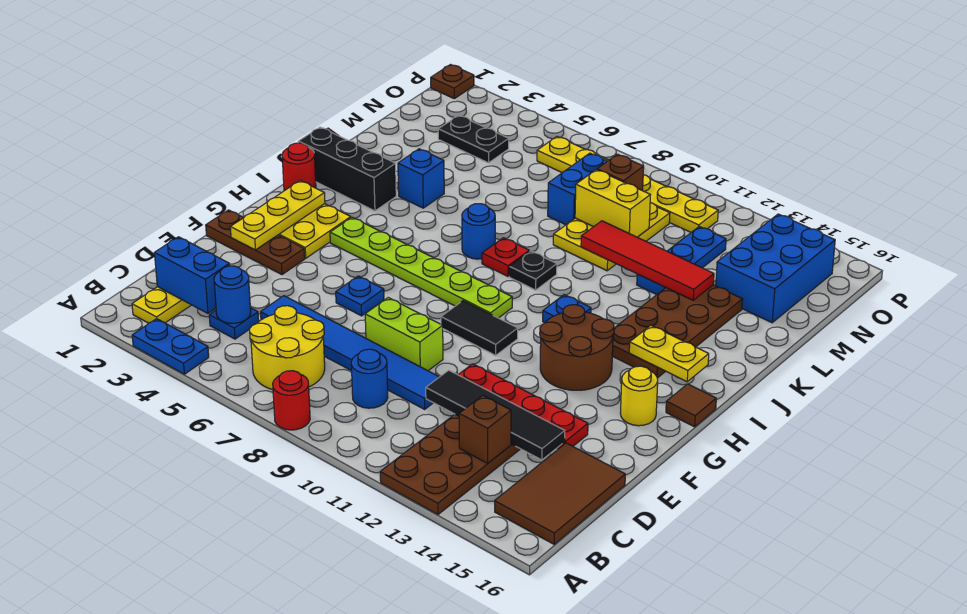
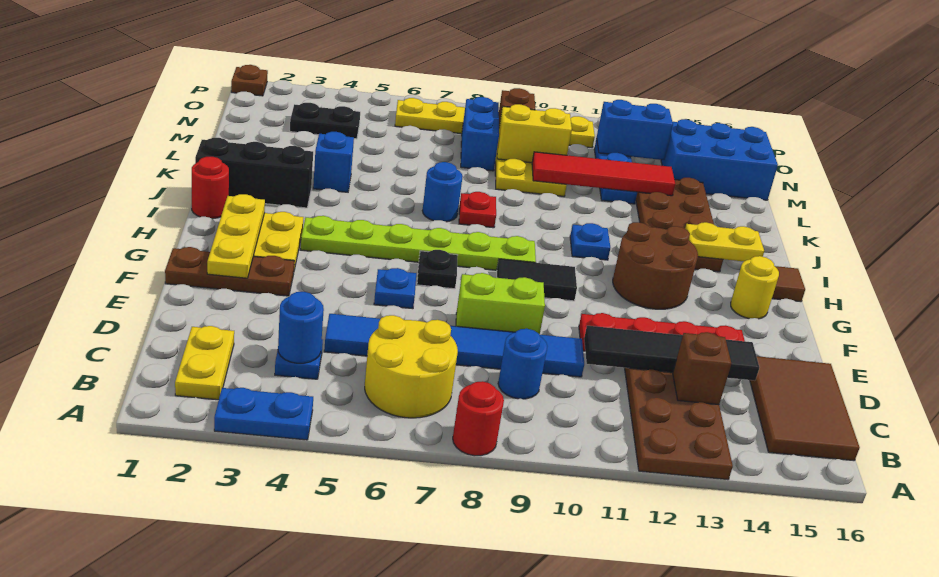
blue brick C2:C3 level 2 -> blue brick N12:N13 level 2
black plate J9 level 1 -> black plate G7 level 1
blue brick M14:O15 level 1 -> blue brick M14:N16 level 1

